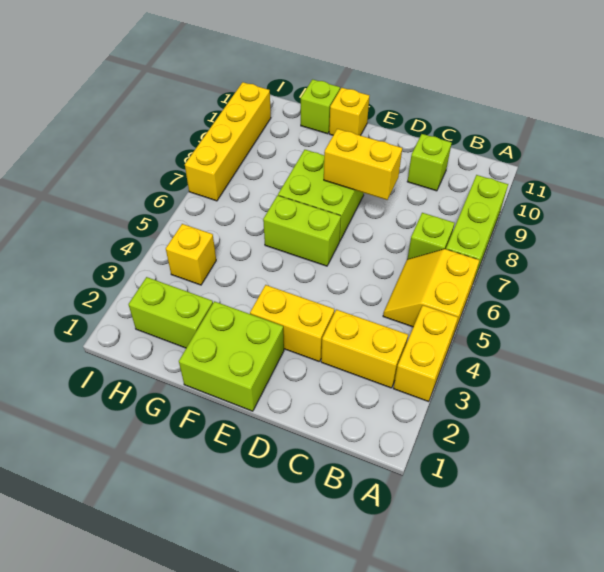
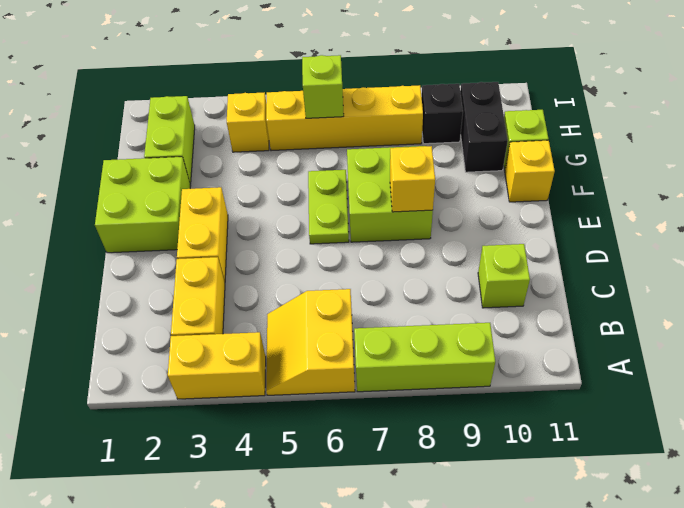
yellow slope A5:B6 level 1 top A -> yellow slope A5:B6 level 1 top 6
lime brick B7 level 1 -> lime brick H6 level 2
yellow brick D8:E8 level 2 -> yellow brick E8 level 2
lime brick E6:F6 level 1 -> lime plate E6:F6 level 1
none -> black brick G10:H10 level 1
none -> black brick H9 level 1
yellow brick I7:I10 level 1 -> yellow brick H5:H8 level 1

